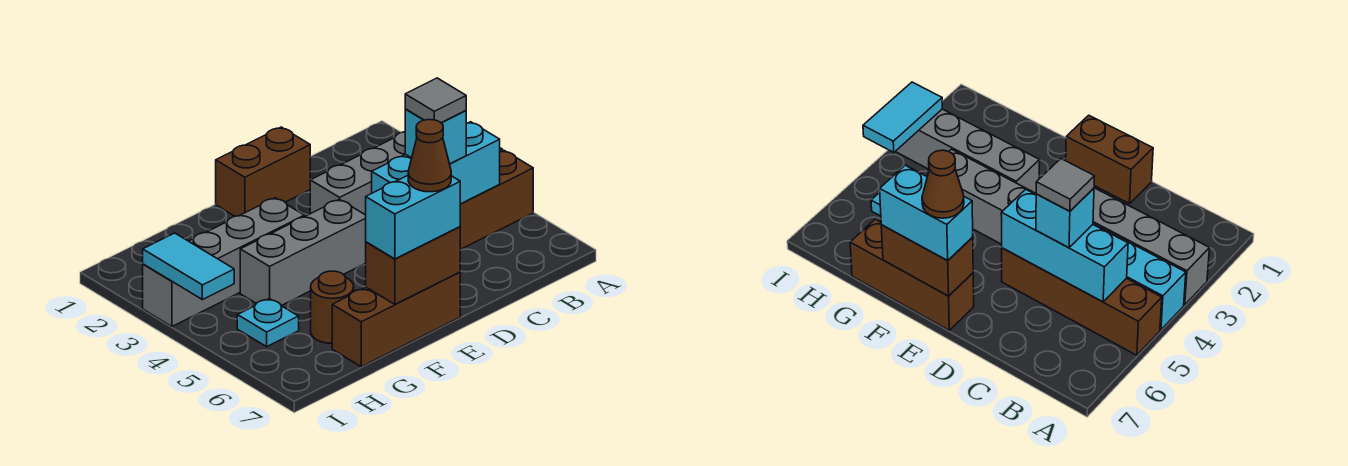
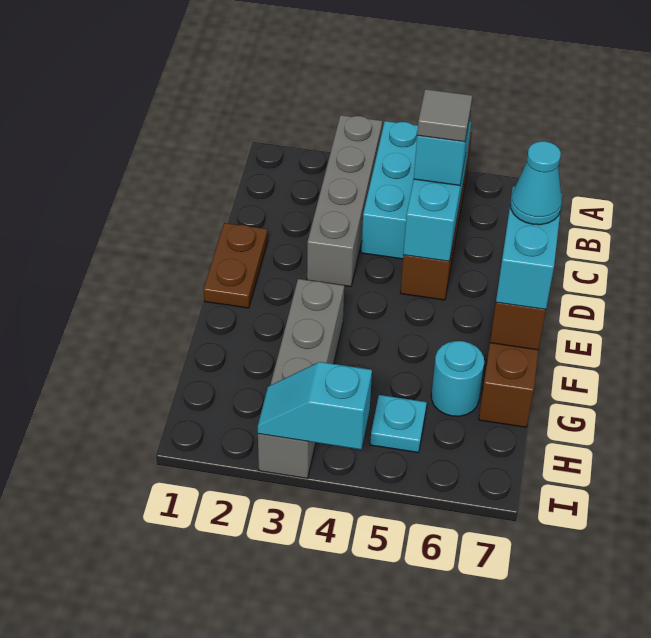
brown brick D1:E1 level 1 -> brown plate D1:E1 level 1
grey brick E4:G4 level 1 -> none
brown cone E7 level 4 -> cyan cone E7 level 4
brown round brick G6 level 1 -> cyan round brick G6 level 1
cyan tile I3:I4 level 2 -> cyan slope I3:I4 level 2 top 4

